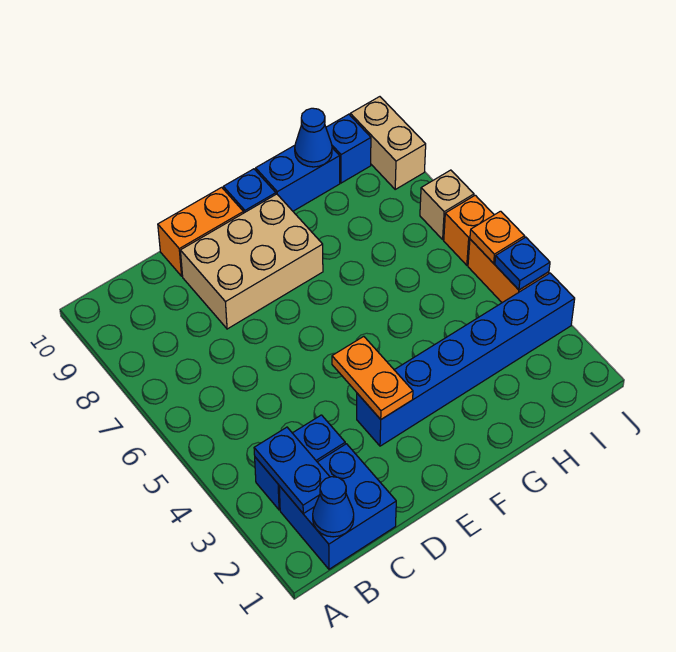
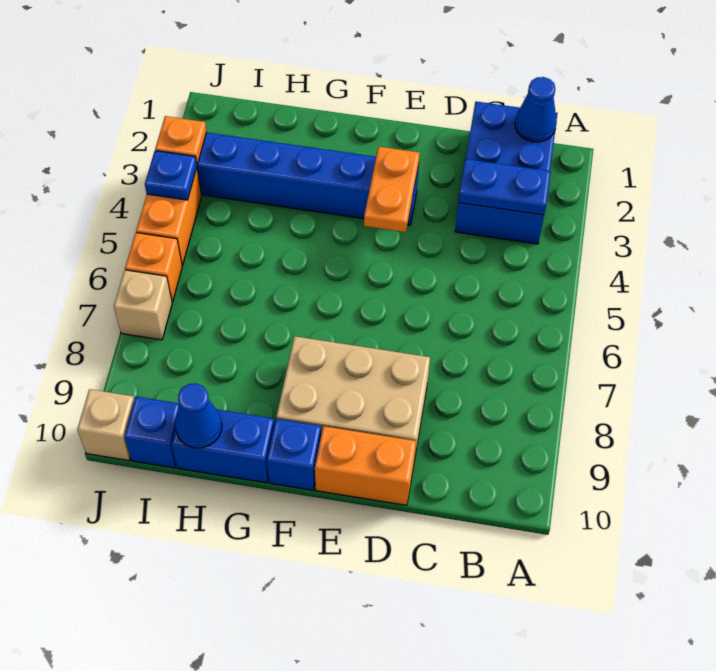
blue plate B2:B3 level 2 -> blue plate B3:C3 level 2
orange plate J5 level 2 -> orange plate J3 level 2
tan brick J9:J10 level 1 -> tan brick J10 level 1

